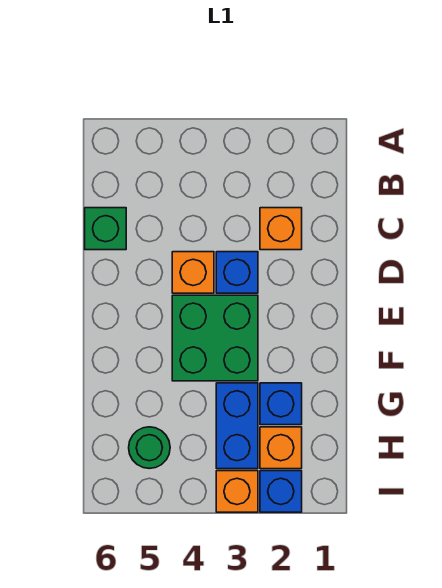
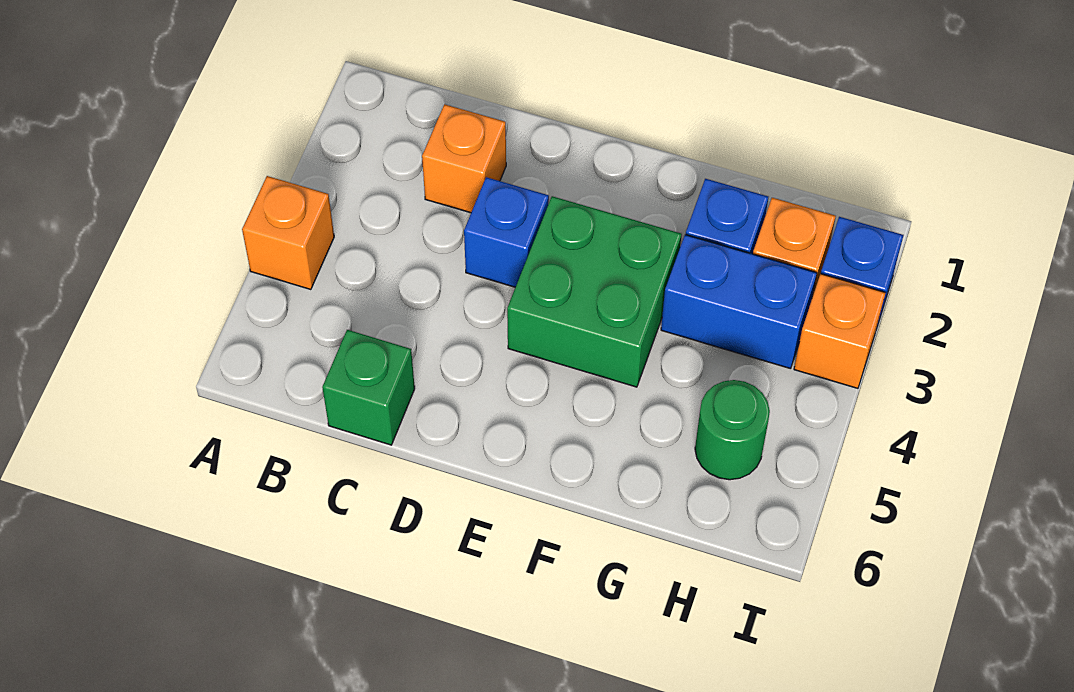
orange brick D4 level 1 -> orange brick A4 level 1

